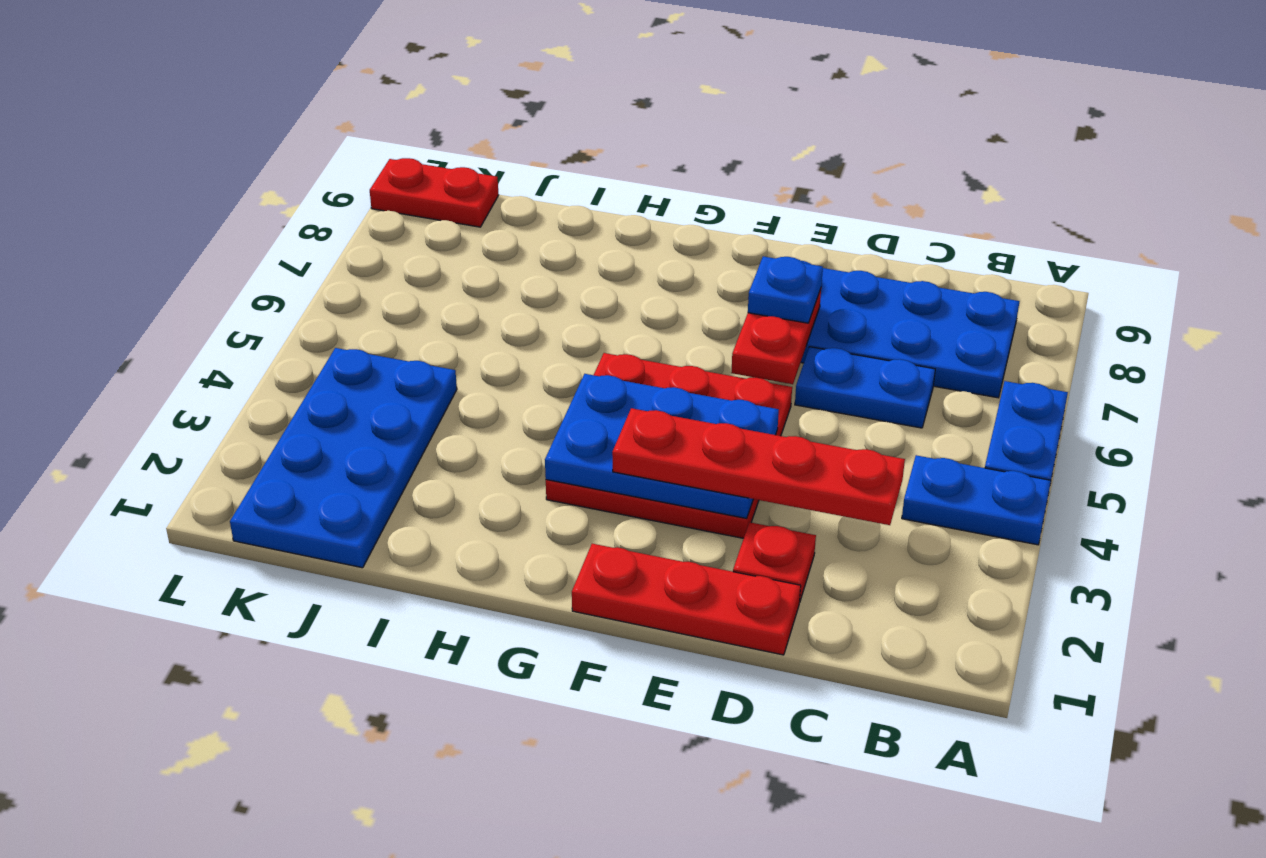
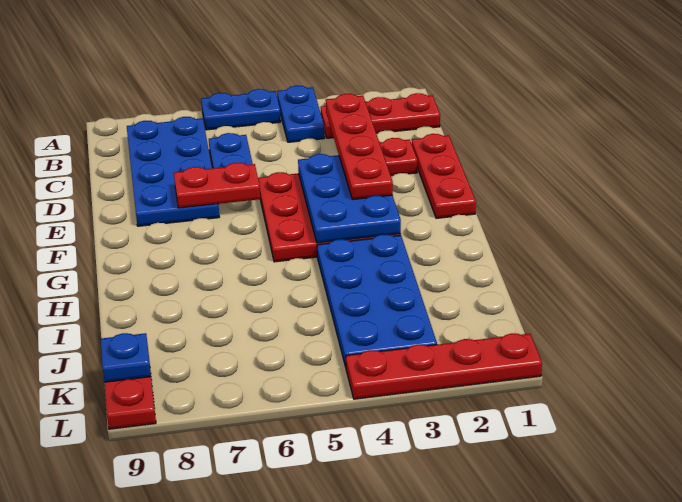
none -> red plate B1:B3 level 1
blue plate E7 level 3 -> blue plate K9 level 2
blue plate J1:K4 level 1 -> blue plate H3:K4 level 1
none -> red plate L1:L4 level 1

